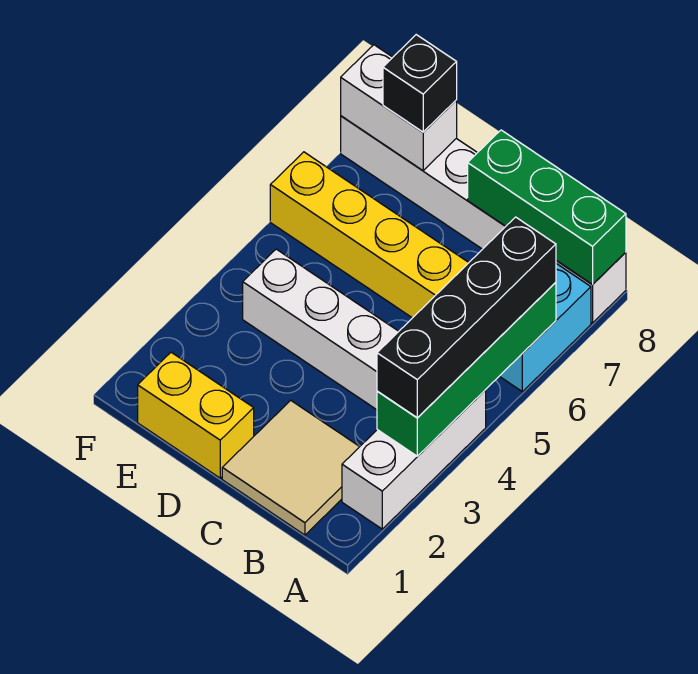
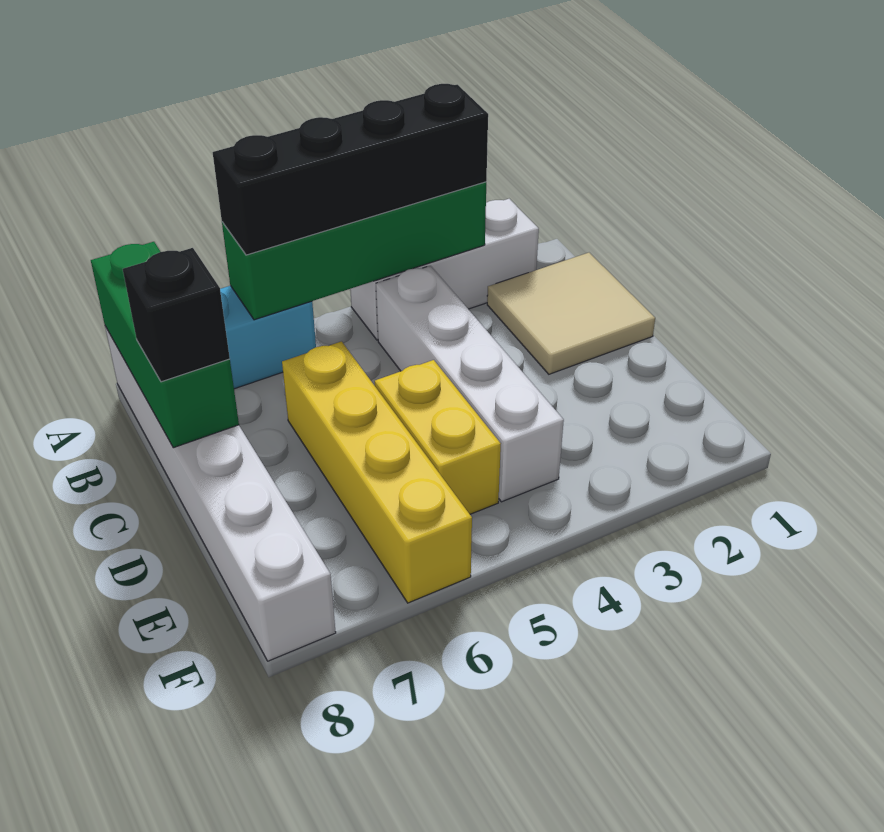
yellow brick D1:E1 level 1 -> yellow brick D5:E5 level 1
white brick E8:F8 level 2 -> none
black brick E8 level 3 -> black brick C8 level 3

